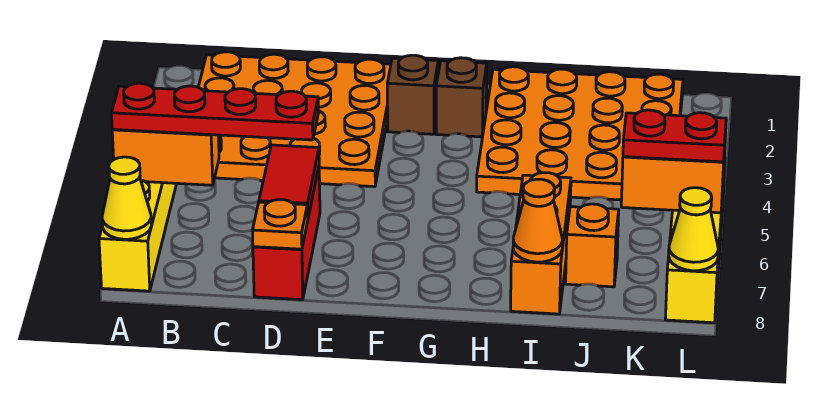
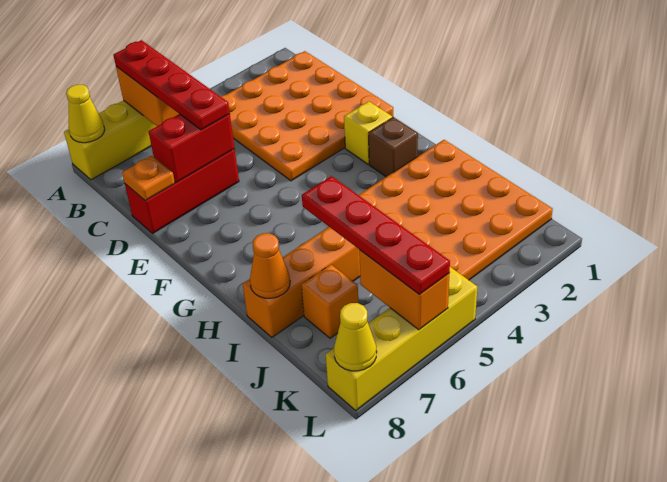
red tile D6:D7 level 2 -> red brick D6:D7 level 2
brown brick F2 level 1 -> yellow brick F2 level 1
red plate K6:L6 level 3 -> red plate I6:L6 level 3

